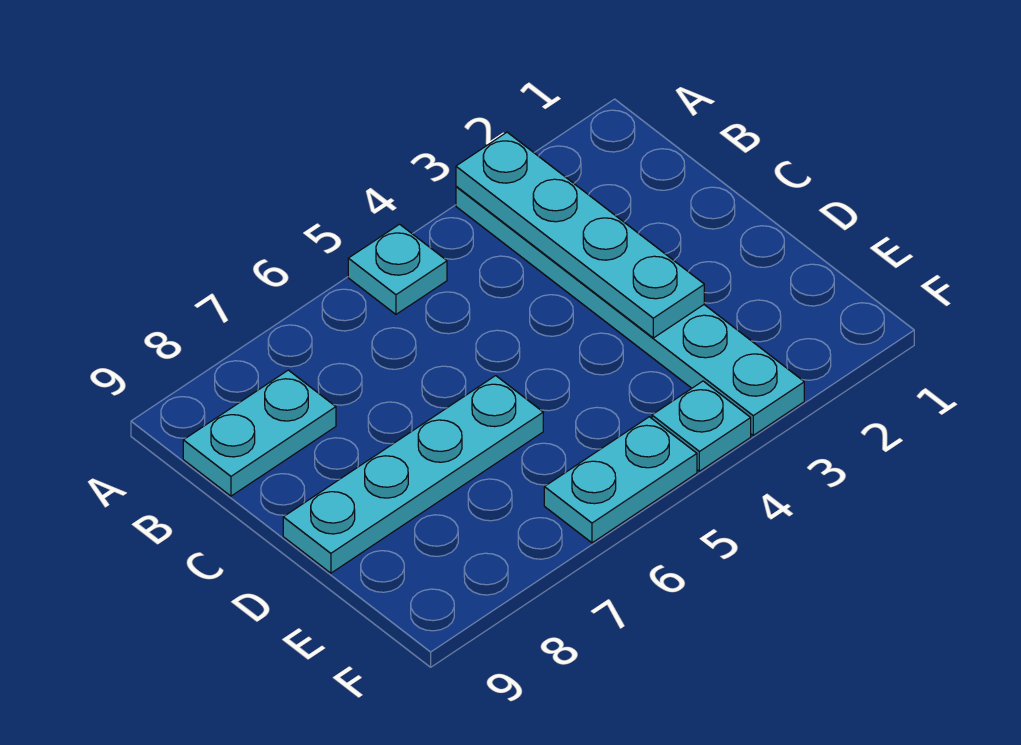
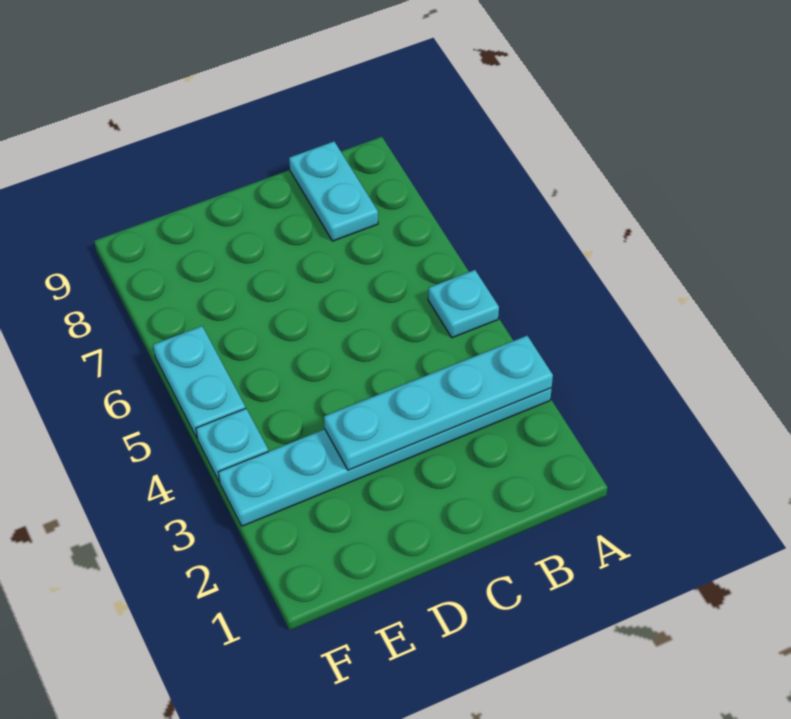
cyan plate D6:D9 level 1 -> none

